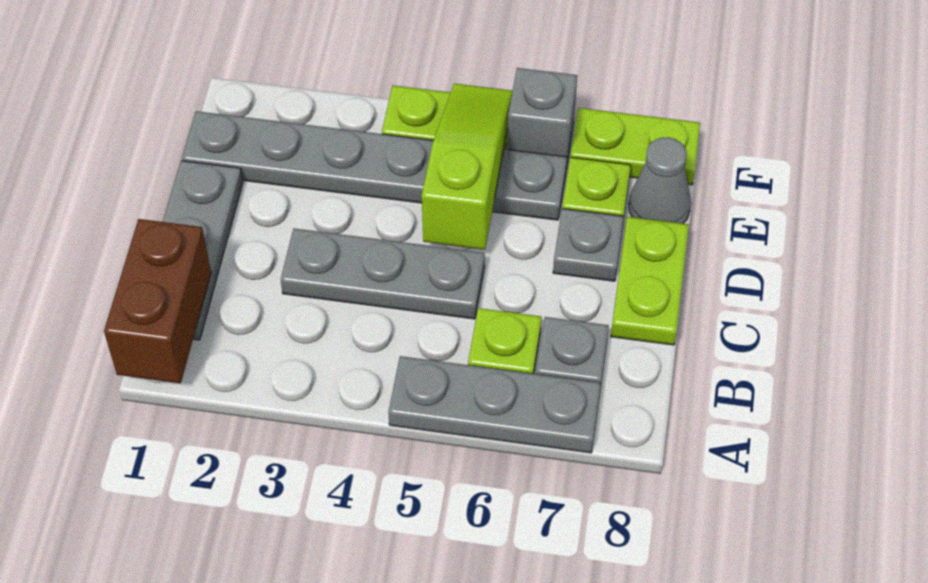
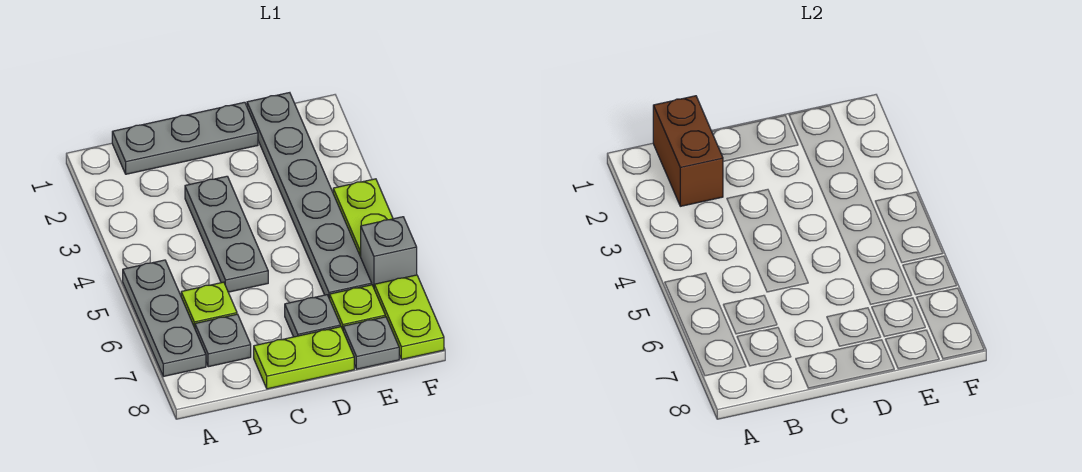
brown brick A1:B1 level 2 -> brown brick B1:B2 level 2
lime slope D5:F5 level 2 top D -> none
grey cone E8 level 1 -> grey plate E8 level 1

